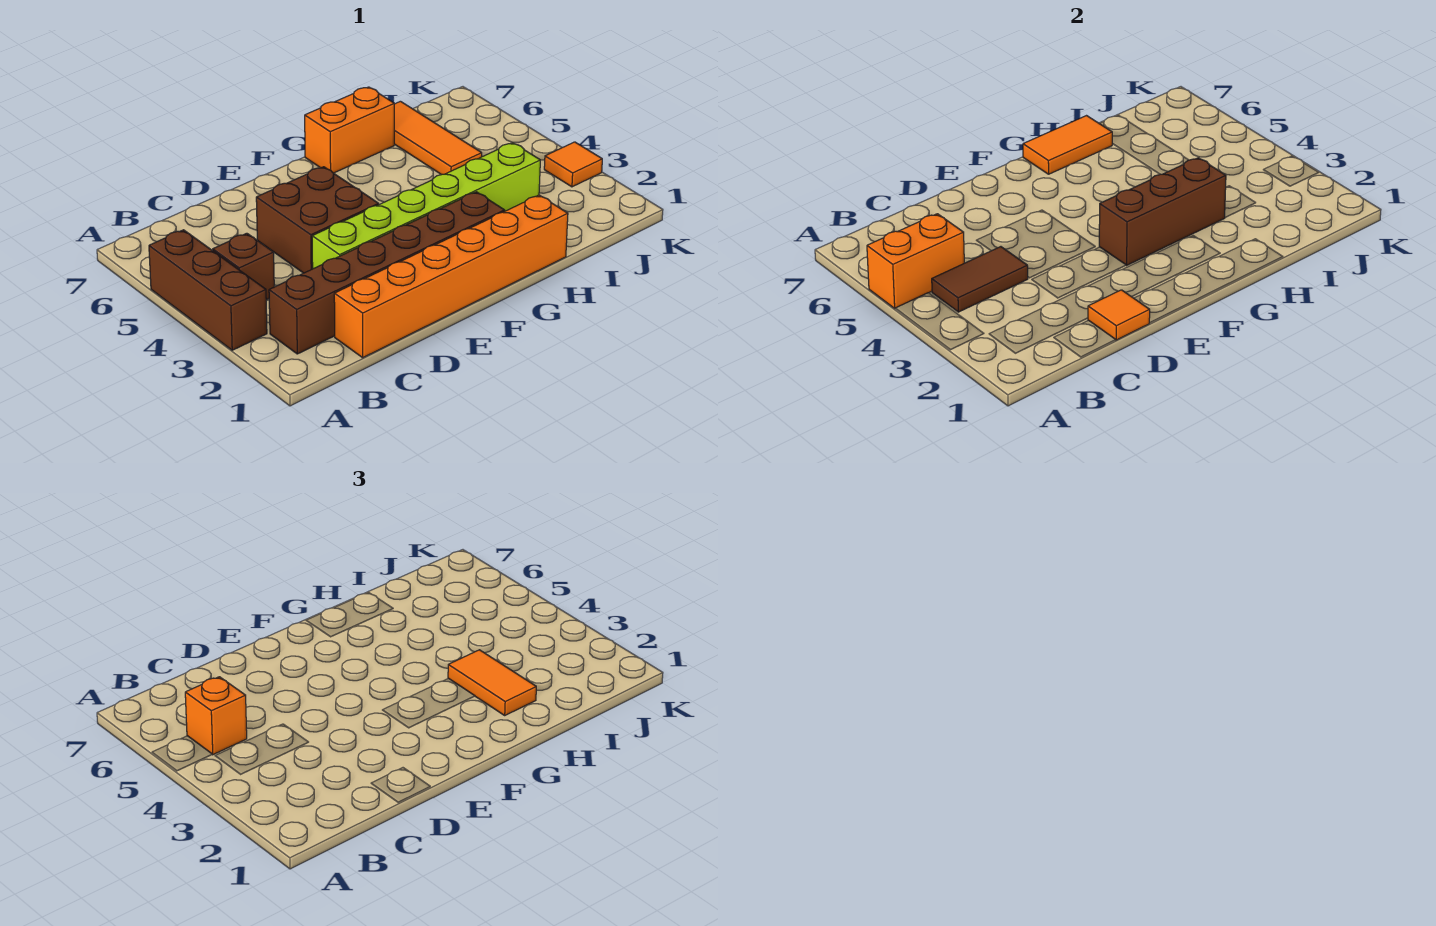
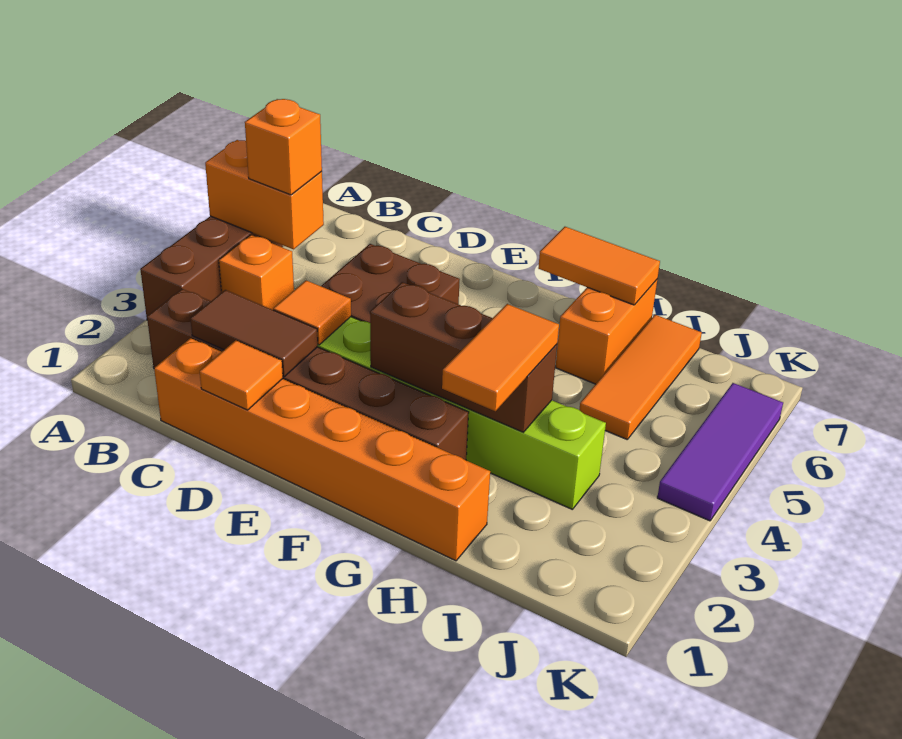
brown brick B4 level 1 -> orange brick B4 level 1
brown tile B4:C4 level 2 -> brown tile C2:D2 level 2
orange brick G7:H7 level 1 -> orange brick H6:H7 level 1
orange tile K3 level 1 -> orange tile D3 level 2
none -> purple tile K4:K6 level 1

